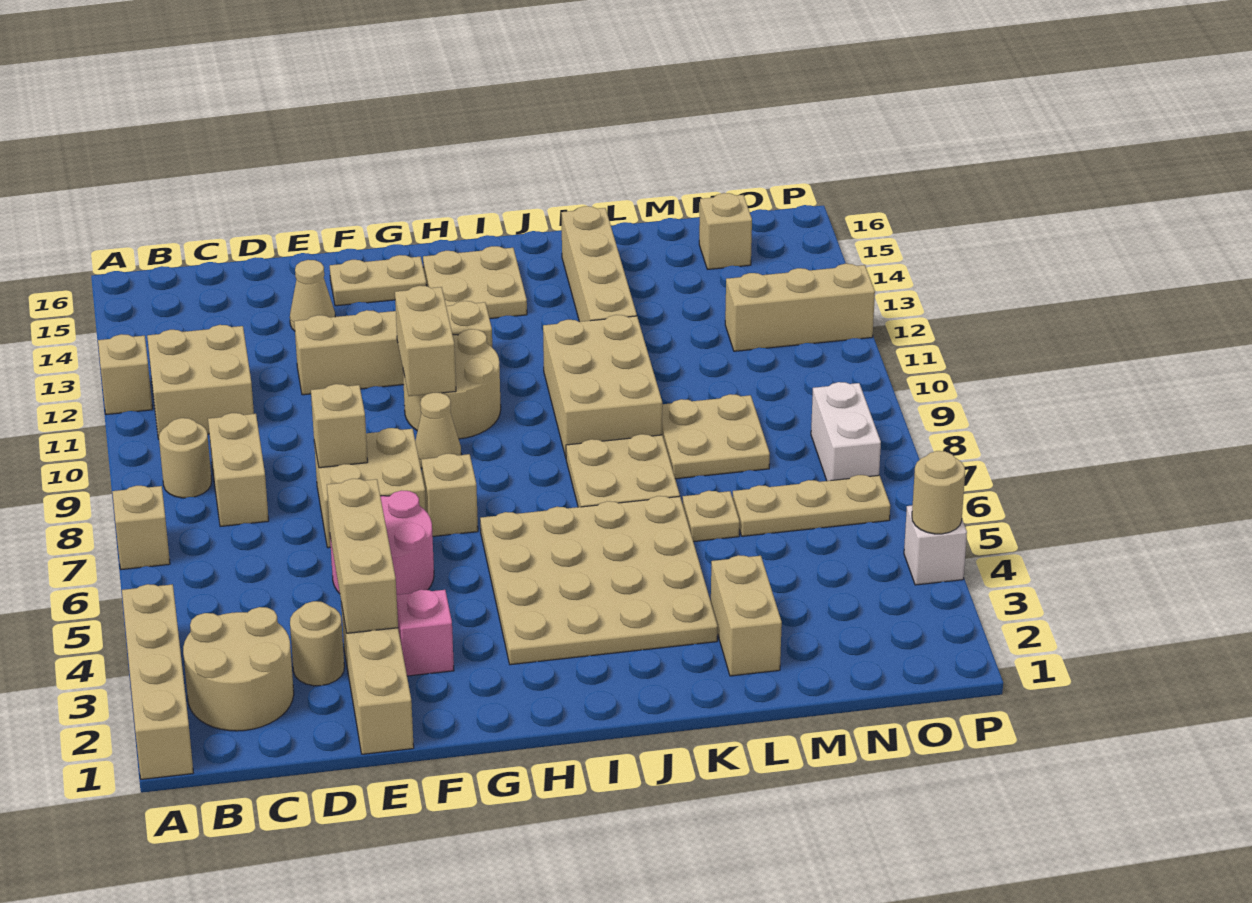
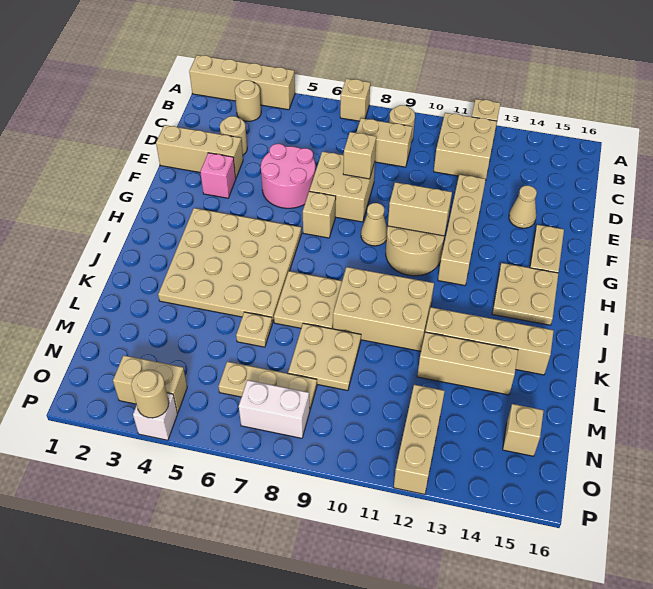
tan round brick B2:C3 level 1 -> tan round brick B3 level 1
tan brick E3:E5 level 2 -> tan brick L12:L14 level 1
tan brick L2:L3 level 1 -> tan brick O3:O4 level 1
tan plate M6:O6 level 1 -> tan plate N6:N8 level 1

